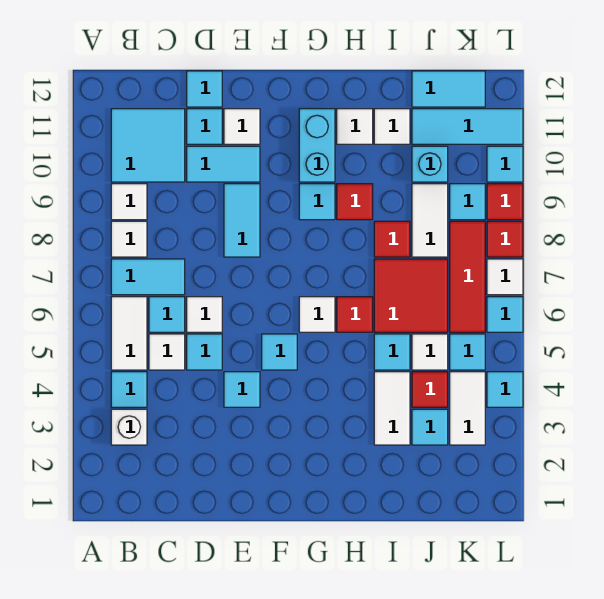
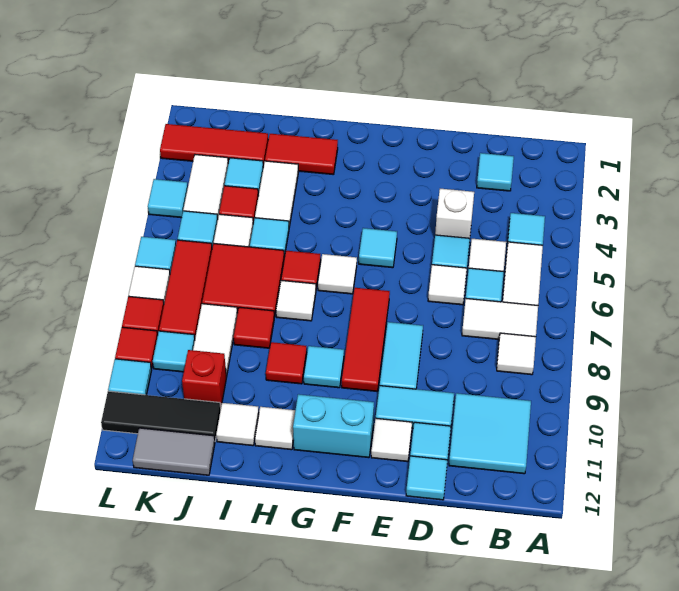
white brick B3 level 1 -> white brick D4 level 1
cyan tile B7:C7 level 1 -> white tile B7:C7 level 1
white tile B9 level 1 -> white tile H7 level 1
cyan tile E4 level 1 -> cyan tile C2 level 1
none -> red tile F7:F9 level 1
cyan brick G10:G11 level 1 -> cyan brick F11:G11 level 1
none -> red tile H2:I2 level 1
none -> red tile J2:L2 level 1
cyan brick J10 level 1 -> red brick J10 level 1
cyan tile J11:L11 level 1 -> black tile J11:L11 level 1
cyan tile J12:K12 level 1 -> grey tile J12:K12 level 1

